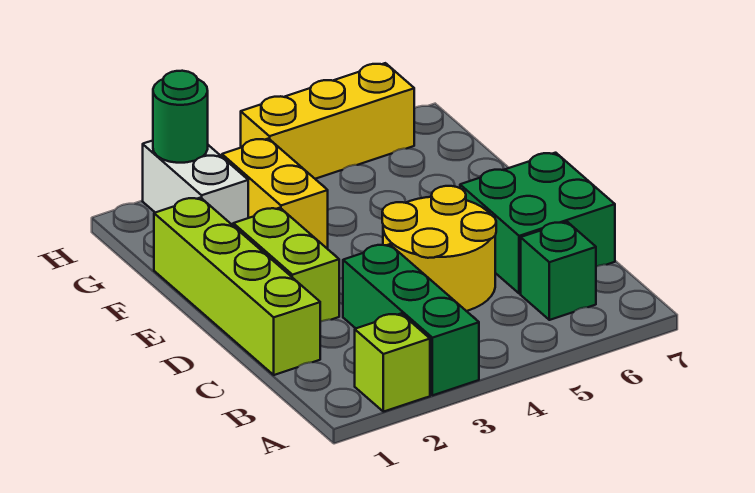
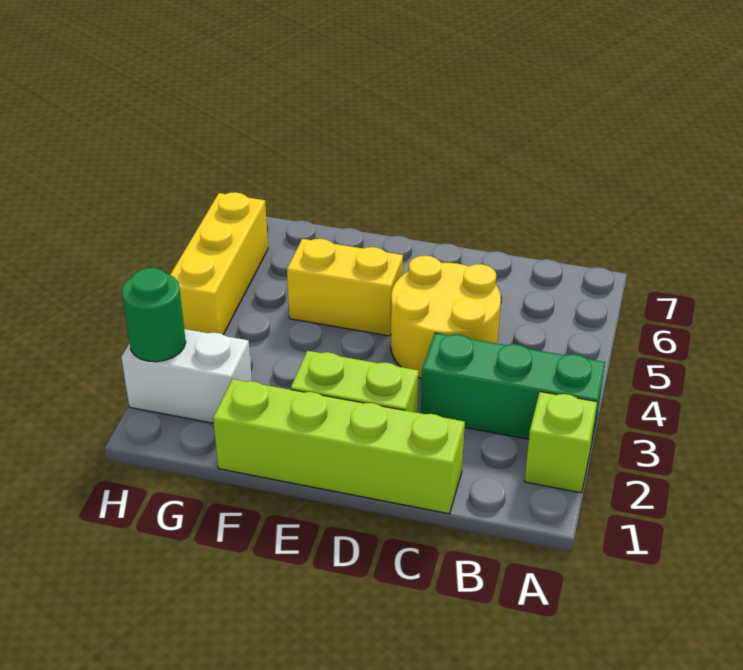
green brick B6 level 1 -> none
green brick C6:D7 level 1 -> none
yellow brick F3:G3 level 1 -> yellow brick E5:F5 level 1

